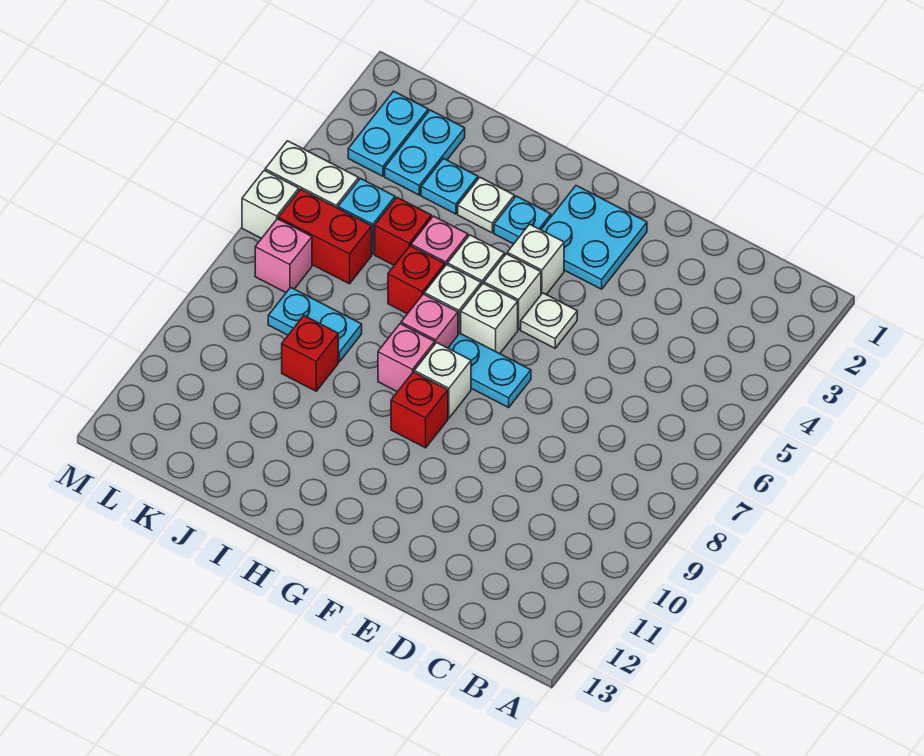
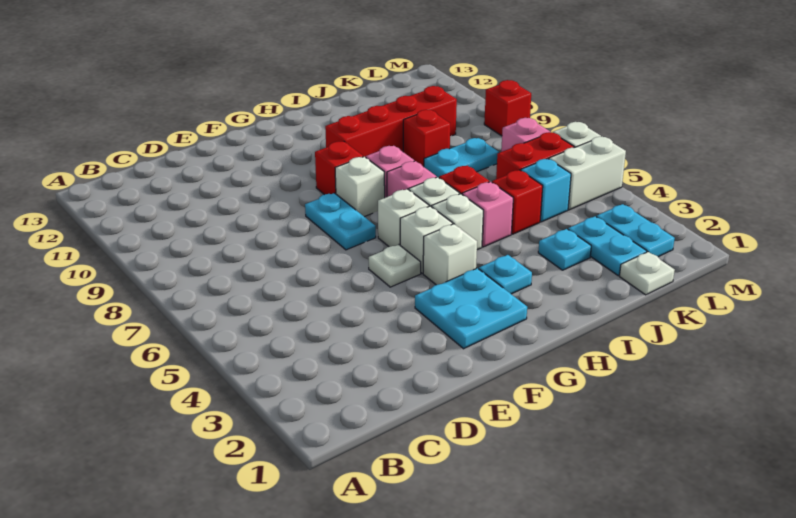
cyan plate F7:G7 level 1 -> cyan plate F7:F8 level 1
none -> red brick H10:K10 level 1
white plate I3 level 1 -> white plate K1 level 1
none -> red brick M9 level 1

